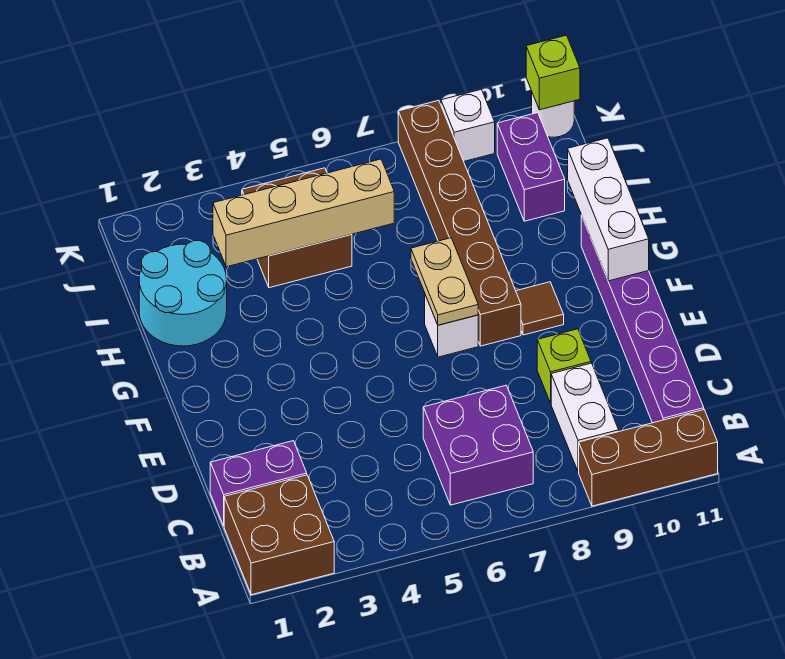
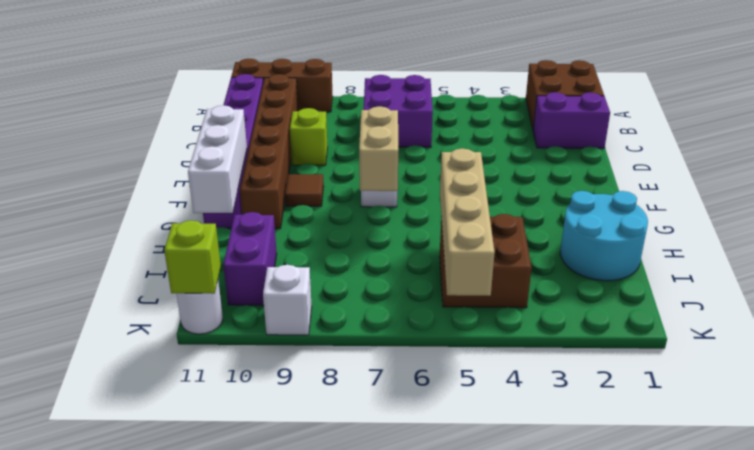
white brick B9:C9 level 1 -> none
tan plate F7:G7 level 2 -> tan brick F7:G7 level 2
brown brick F8:K8 level 1 -> brown brick B10:G10 level 1
tan brick I3:I6 level 2 -> tan brick H5:K5 level 2

